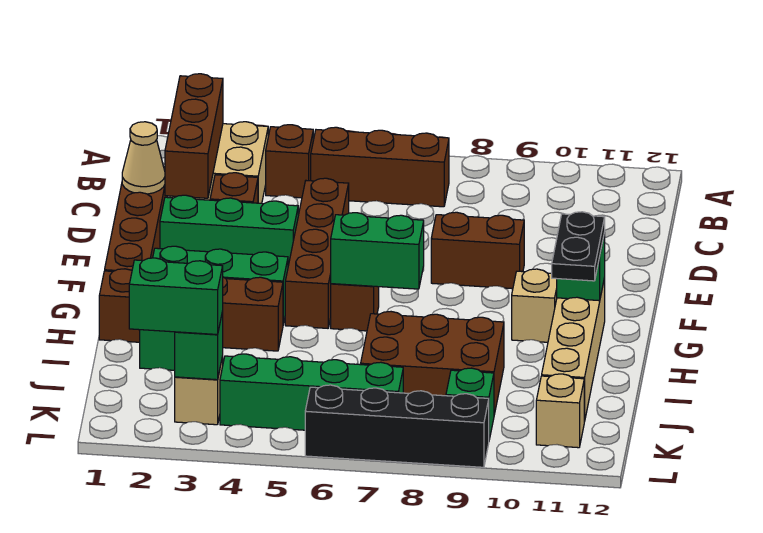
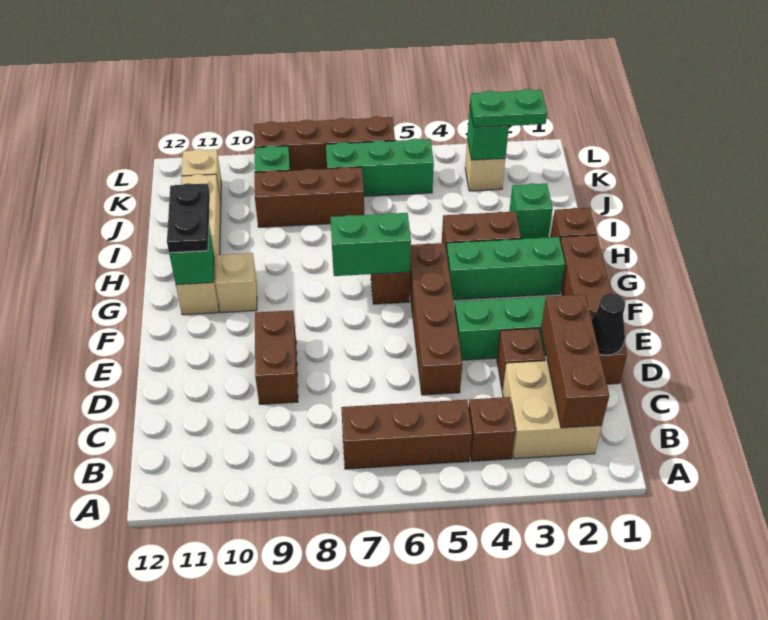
tan cone D1 level 2 -> black cone D1 level 2
brown brick E8:E9 level 1 -> brown brick D9:E9 level 1
brown brick I7:J9 level 1 -> brown brick J7:J9 level 1
green brick K2:K3 level 3 -> green plate K2:K3 level 3
green brick K4:K7 level 1 -> green brick K5:K7 level 1
black brick L6:L9 level 1 -> brown brick L6:L9 level 1

